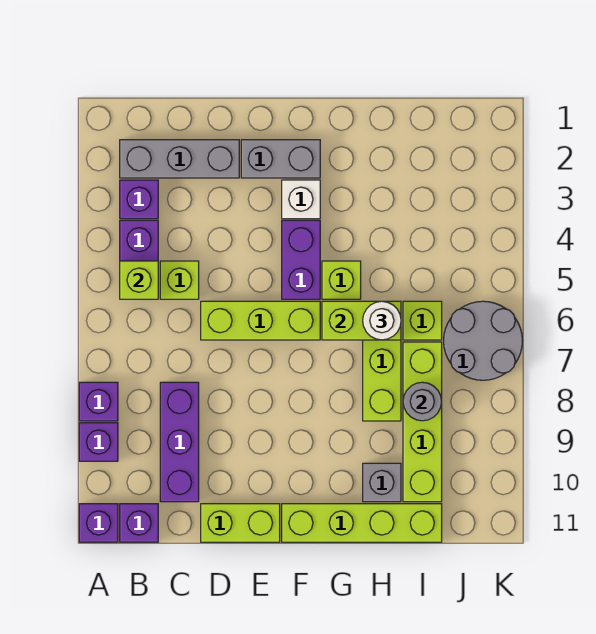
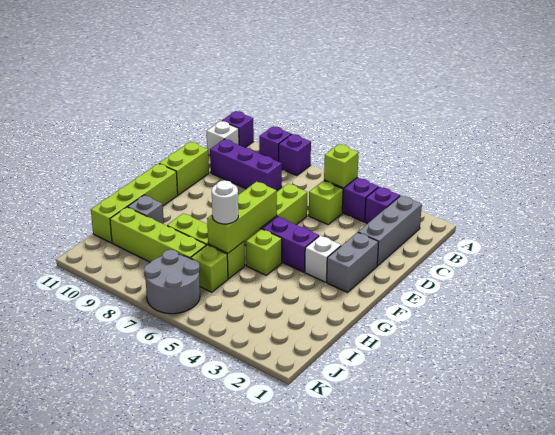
purple brick B11 level 1 -> white brick B11 level 1
lime brick G6:H6 level 2 -> lime brick F6:H6 level 2
grey round brick I8 level 2 -> none

